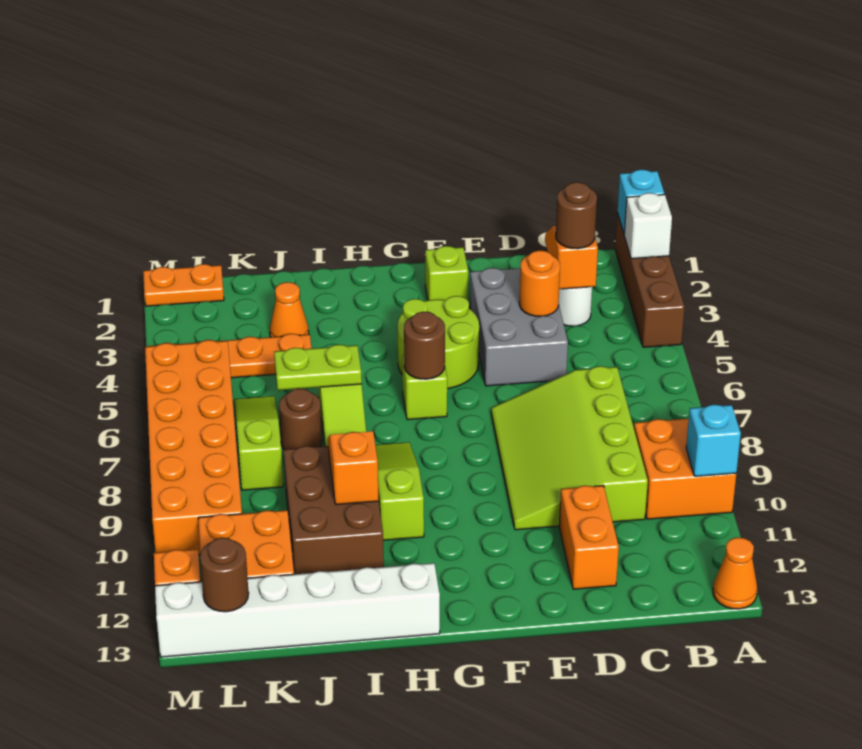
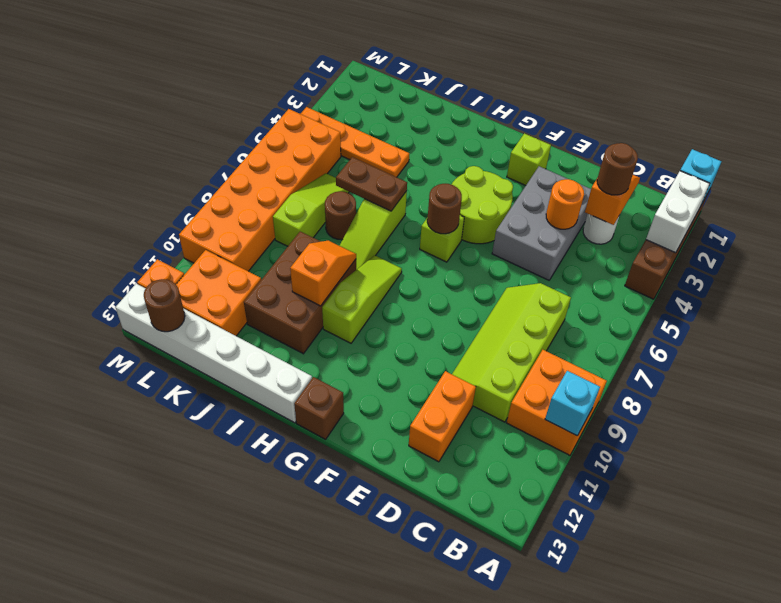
white brick A2 level 2 -> white brick A2:A3 level 2
orange cone A13 level 1 -> none
lime slope C7:E10 level 1 top C -> lime slope C7:D10 level 1 top C
none -> brown brick G13 level 1
lime plate I6:J6 level 2 -> brown plate I6:J6 level 2
orange cone J3 level 1 -> none
orange plate L1:M1 level 1 -> none

